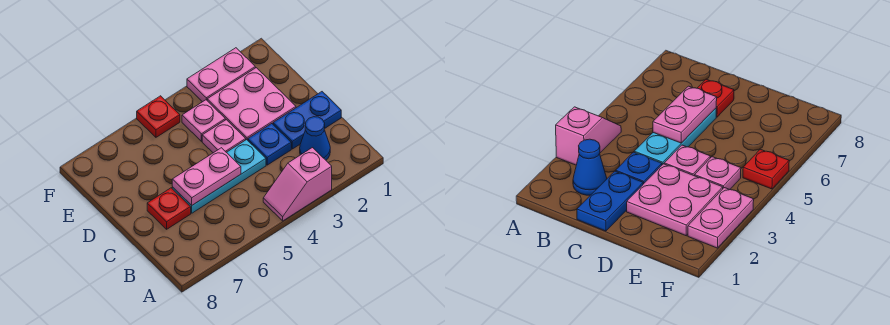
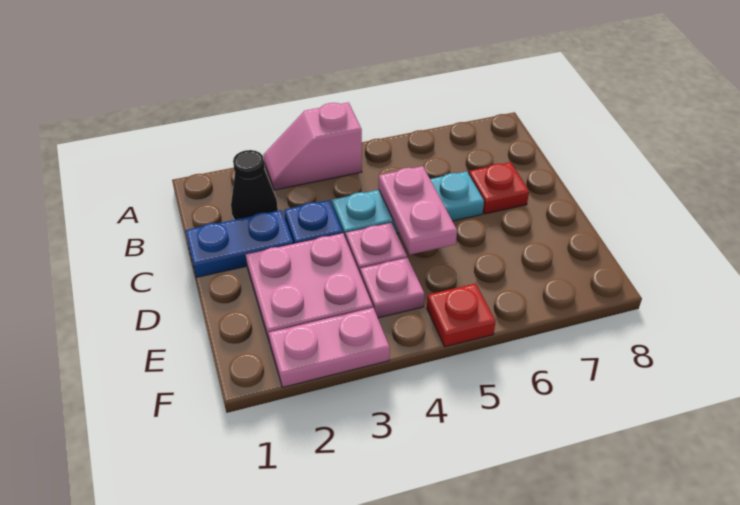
pink slope A3:A4 level 1 top 3 -> pink slope A3:A4 level 1 top 4
blue cone B2 level 1 -> black cone B2 level 1
pink plate C5:C6 level 2 -> pink plate C5:D5 level 2

